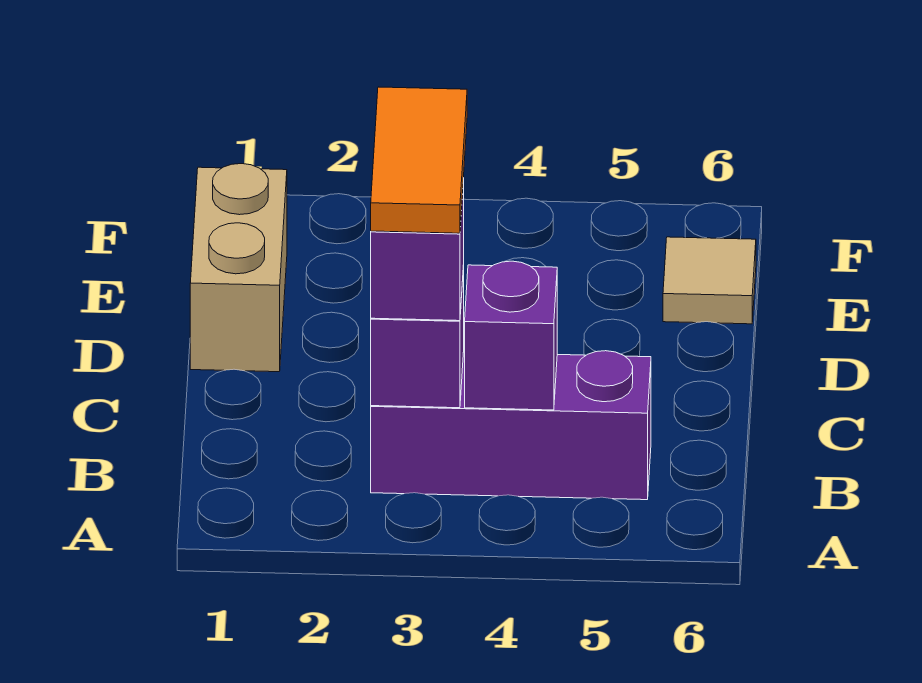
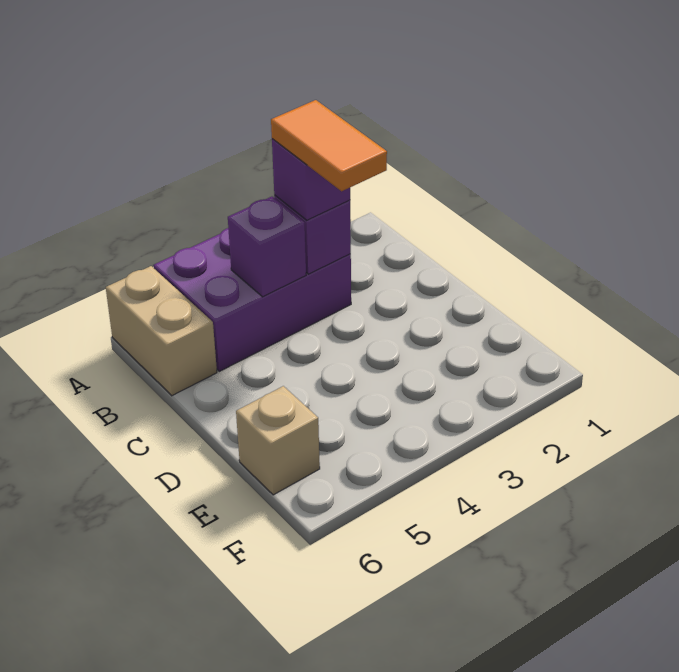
purple brick B3:B5 level 1 -> purple brick A3:B5 level 1
tan brick D1:E1 level 1 -> tan brick A6:B6 level 1
tan tile E6 level 1 -> tan brick E6 level 1

